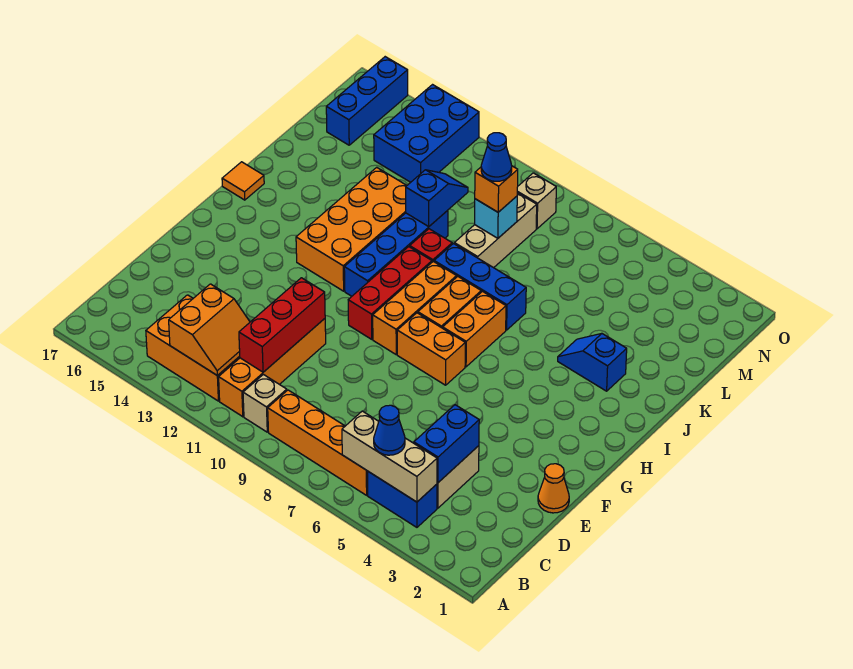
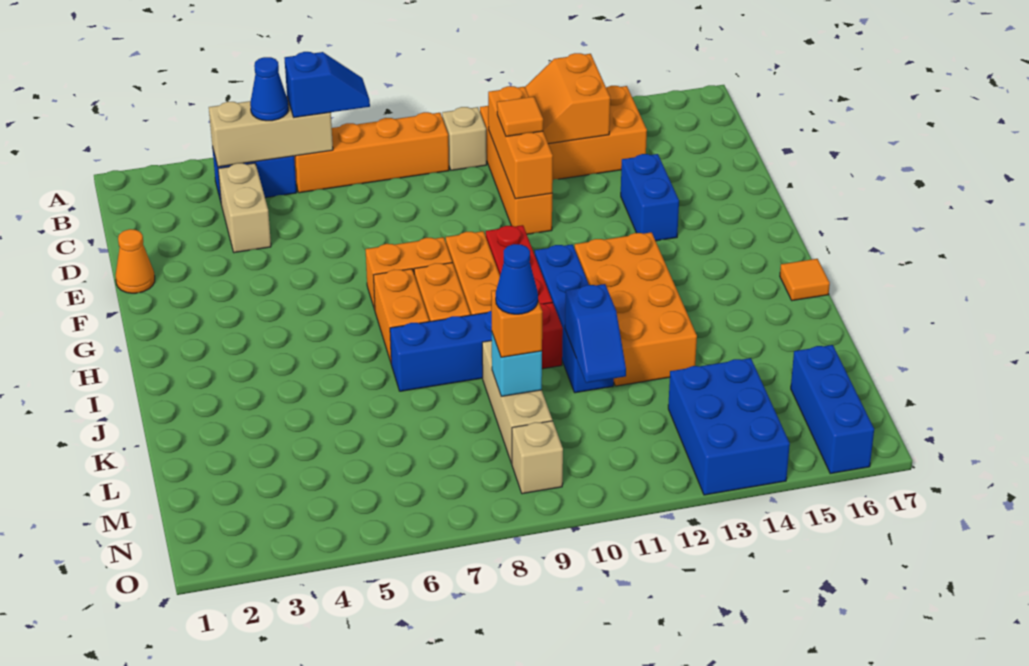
blue brick C4:D4 level 2 -> blue brick E14:F14 level 1
red brick C11:E11 level 2 -> orange brick C11:E11 level 2
none -> orange tile D11 level 3
blue slope J3:J4 level 1 top 3 -> blue slope B6:B7 level 3 top 6

